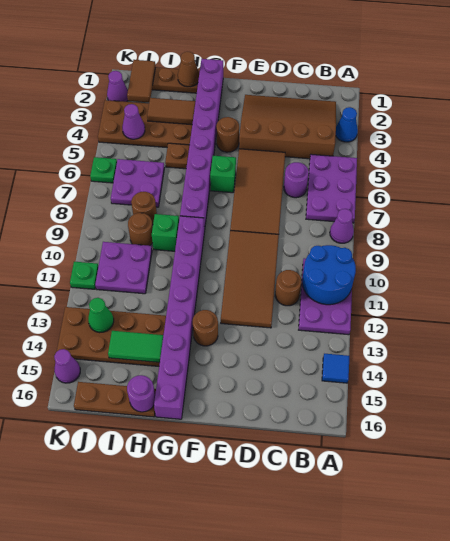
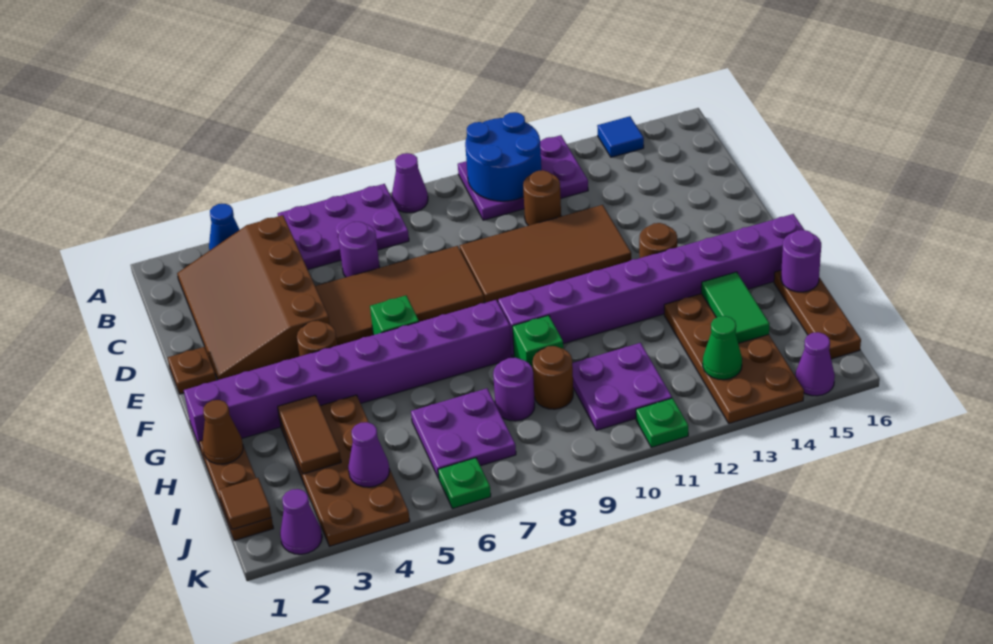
brown plate H5 level 1 -> brown plate E1 level 1
brown round brick I8 level 1 -> purple round brick I8 level 1
brown tile J1:J2 level 2 -> brown tile J1 level 2

